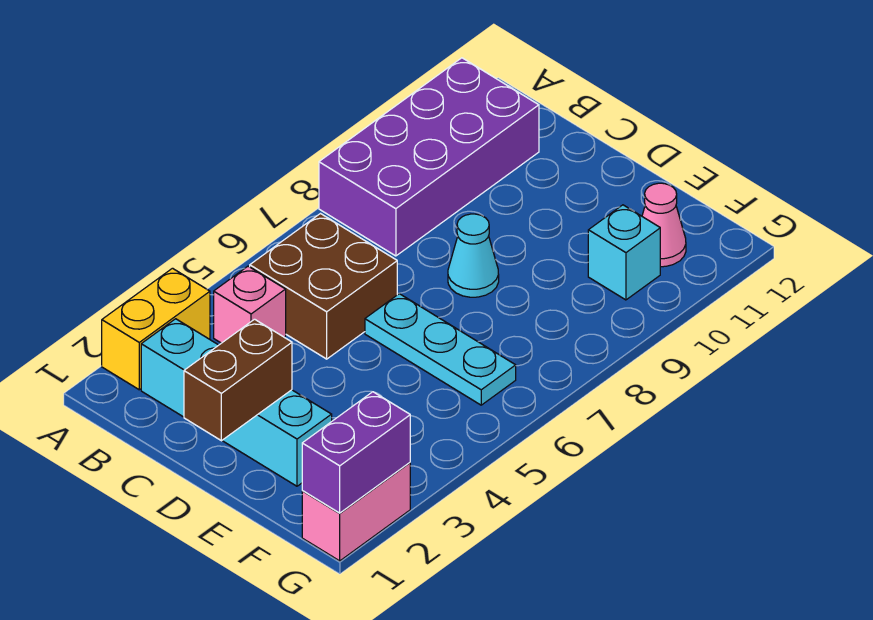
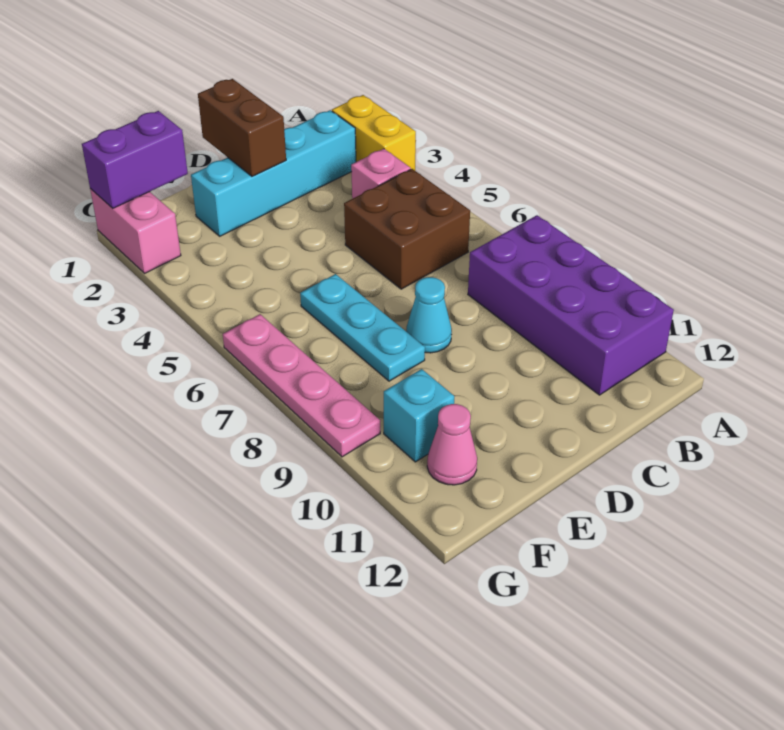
cyan plate D6:F6 level 1 -> cyan plate E6:E8 level 1
purple brick G1:G2 level 2 -> purple brick F1:G1 level 2
none -> pink plate G6:G9 level 1

